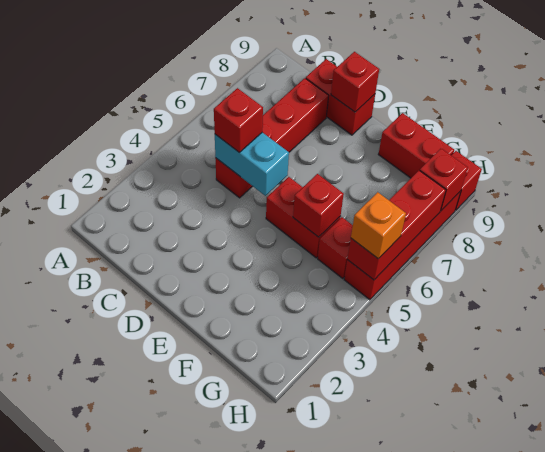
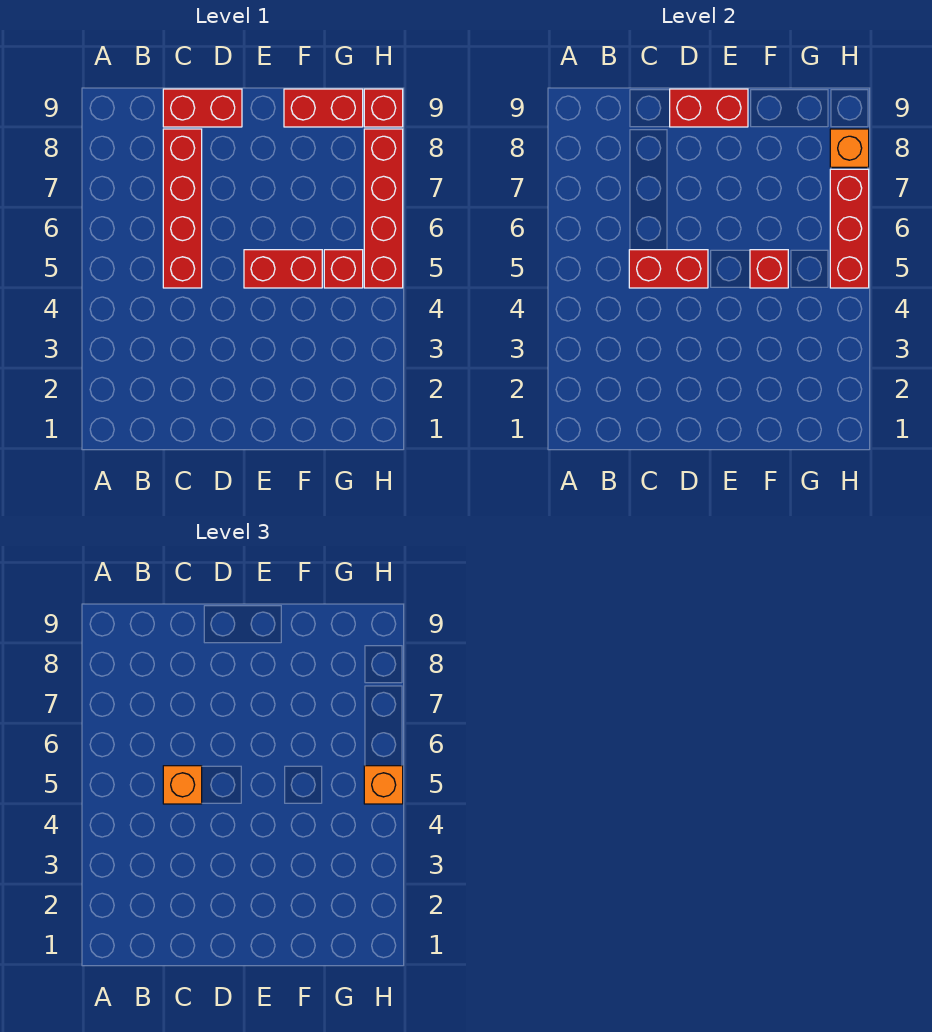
cyan brick C5:D5 level 2 -> red brick C5:D5 level 2
red brick C5 level 3 -> orange brick C5 level 3
red brick D9 level 2 -> red brick D9:E9 level 2
red brick H8 level 2 -> orange brick H8 level 2

